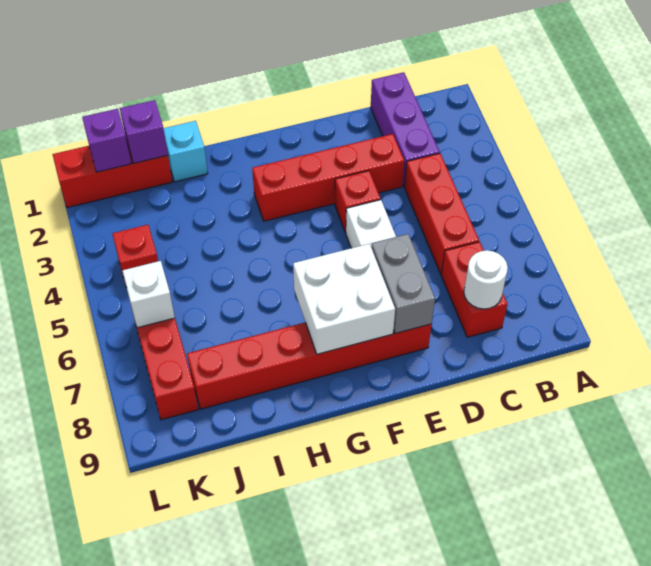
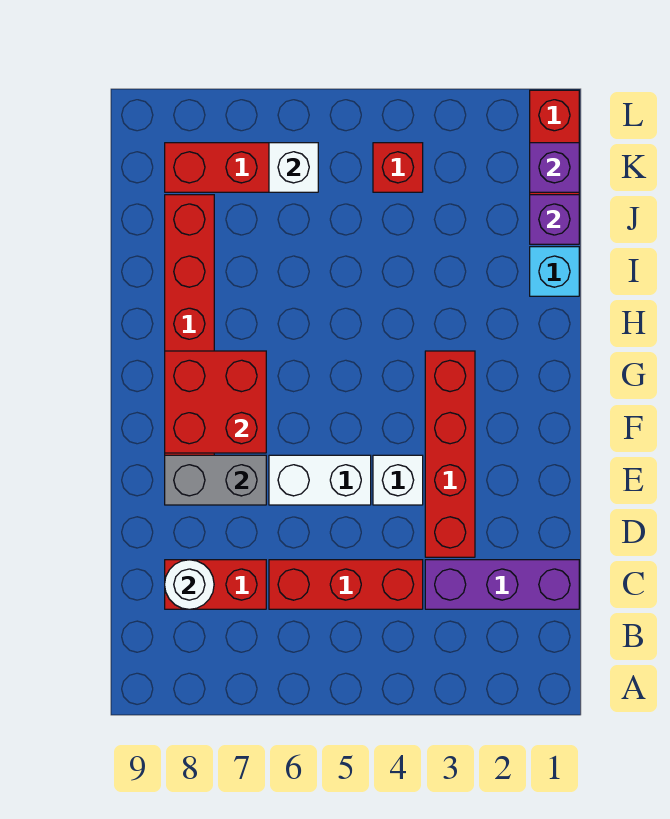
red brick E4 level 1 -> white brick E4 level 1
white brick F7:G8 level 2 -> red brick F7:G8 level 2

